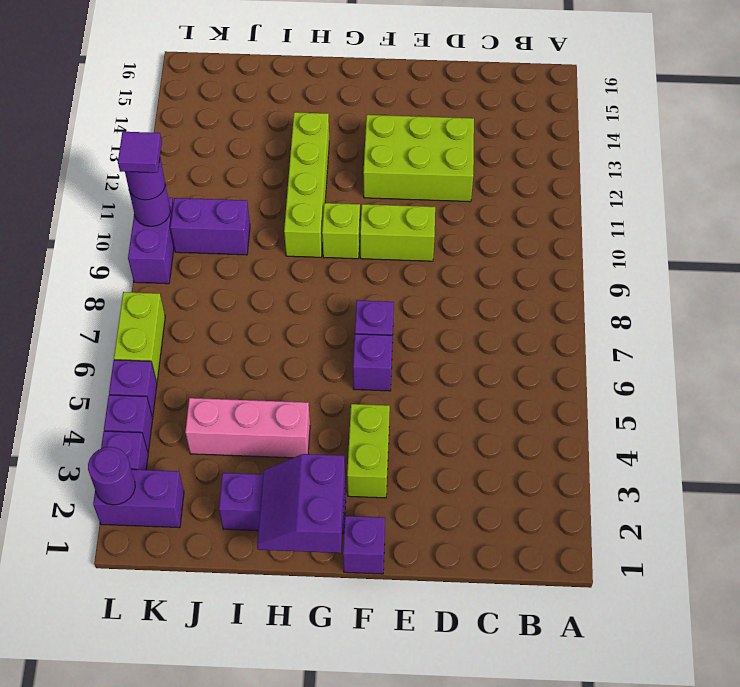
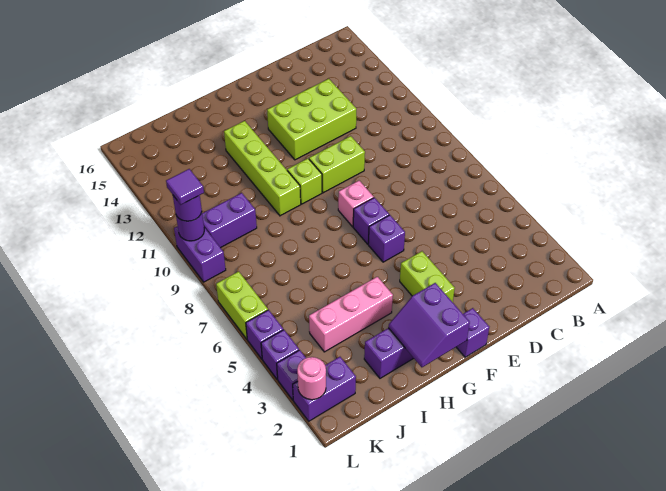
none -> pink brick F8 level 1
purple round brick L2 level 2 -> pink round brick L2 level 2

